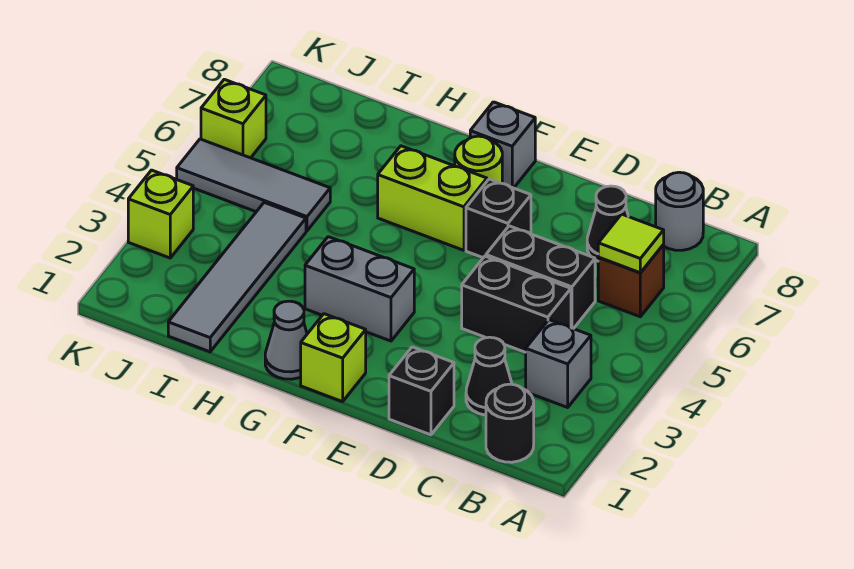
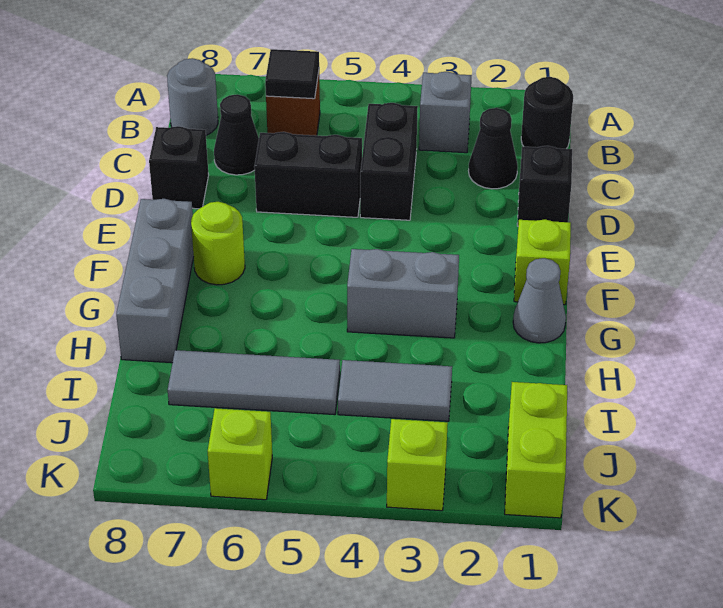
lime tile B6 level 2 -> black tile B6 level 2
black brick C5:D5 level 1 -> black brick D5:D6 level 1
black brick E6 level 1 -> black brick D8 level 1
grey brick F3:G3 level 1 -> grey brick G3:G4 level 1
lime brick F6:G6 level 1 -> lime brick J1:K1 level 1
grey brick F8 level 1 -> grey brick F8:H8 level 1
grey tile I1:I4 level 1 -> grey tile I3:I4 level 1
grey tile I5:K5 level 1 -> grey tile I5:I7 level 1

